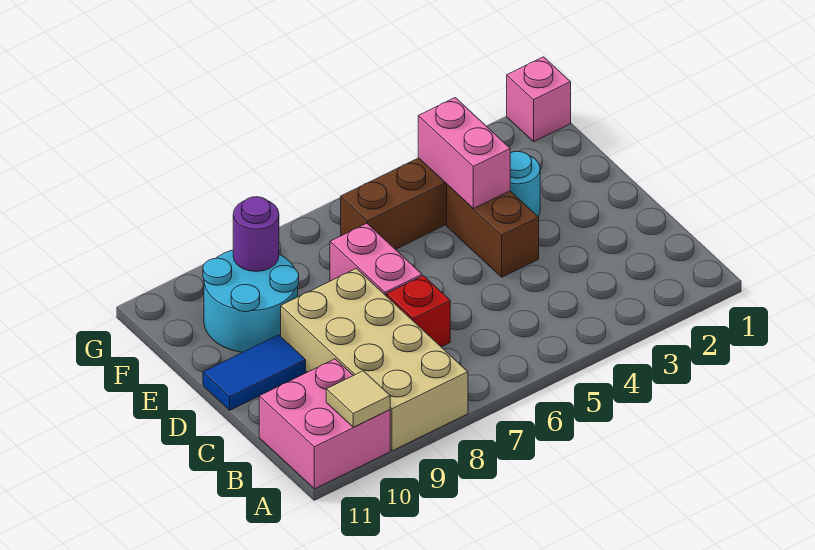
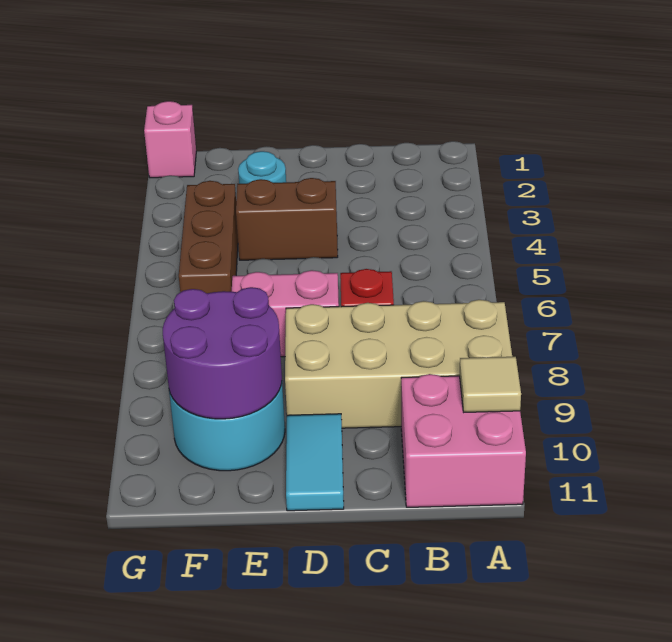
blue tile D10:D11 level 1 -> cyan tile D10:D11 level 1
pink brick E4:F4 level 2 -> none
purple round brick F9 level 2 -> purple round brick E9:F10 level 2

